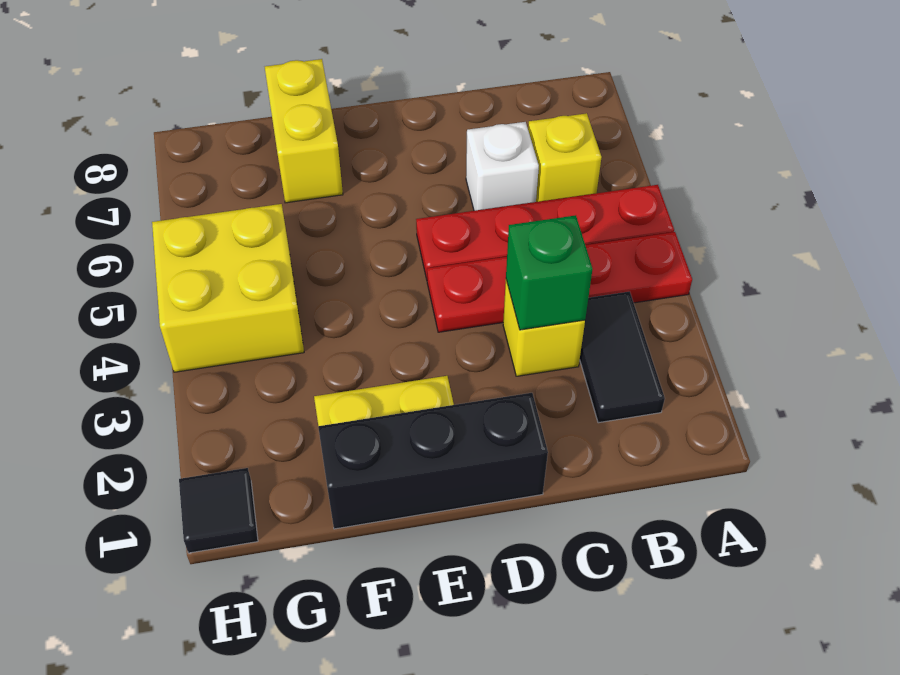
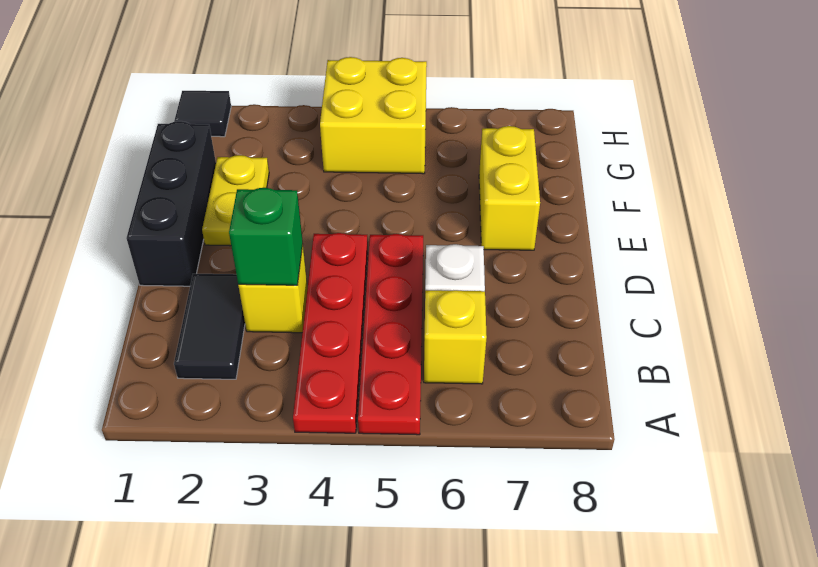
black tile B2:B3 level 1 -> black tile B2:C2 level 1
yellow brick F7:F8 level 1 -> yellow brick E7:F7 level 1

